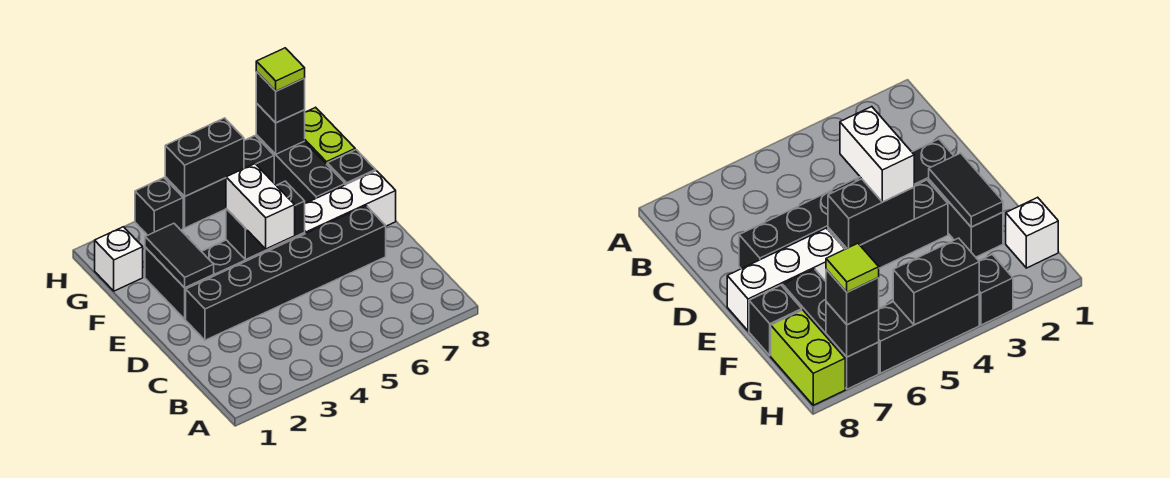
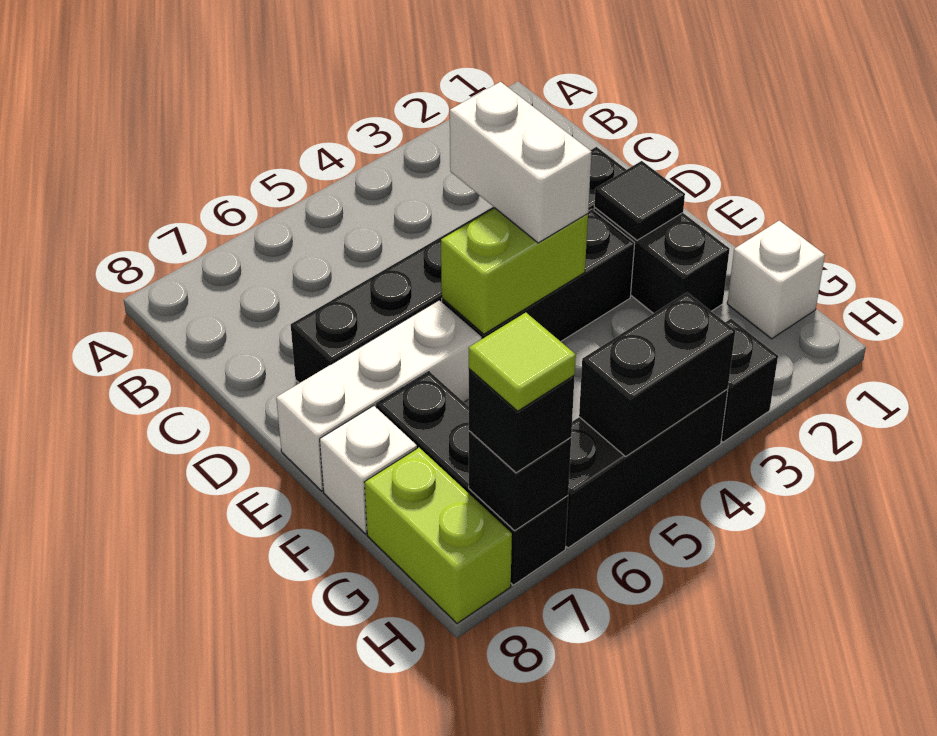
black tile E2:F2 level 2 -> black tile E2 level 2
black brick E4:E5 level 2 -> lime brick E4:E5 level 2
black brick F8 level 1 -> white brick F8 level 1

